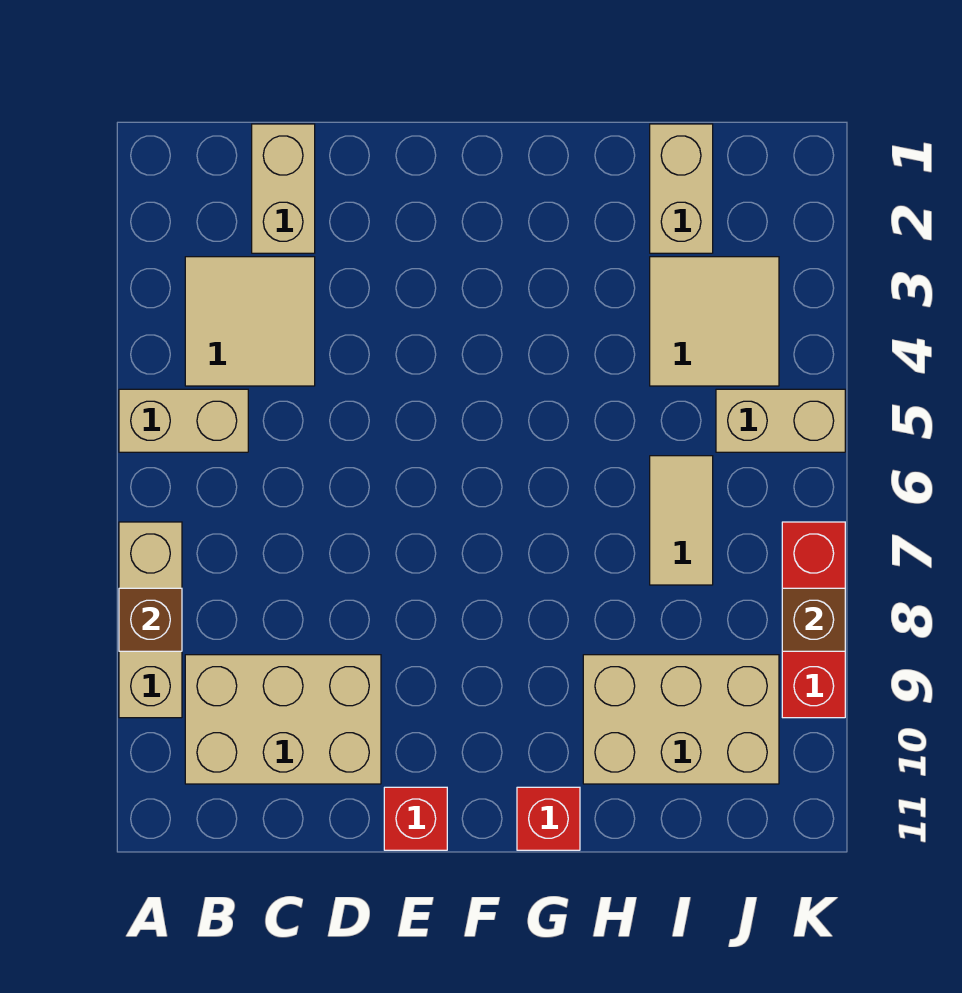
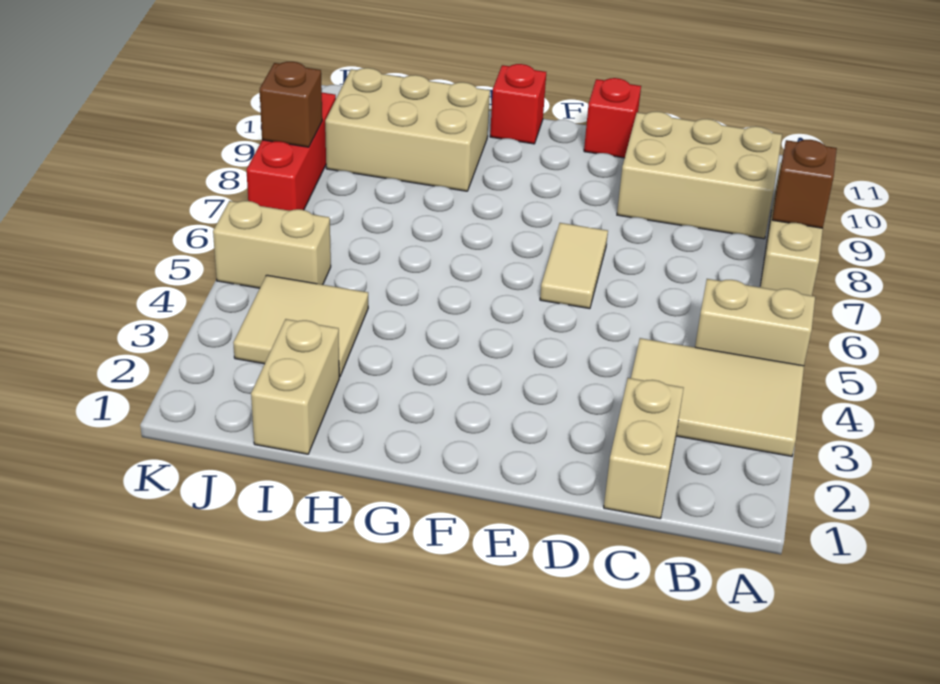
tan tile B3:C4 level 1 -> tan tile A3:C4 level 1
tan tile I6:I7 level 1 -> tan tile E6:E7 level 1

